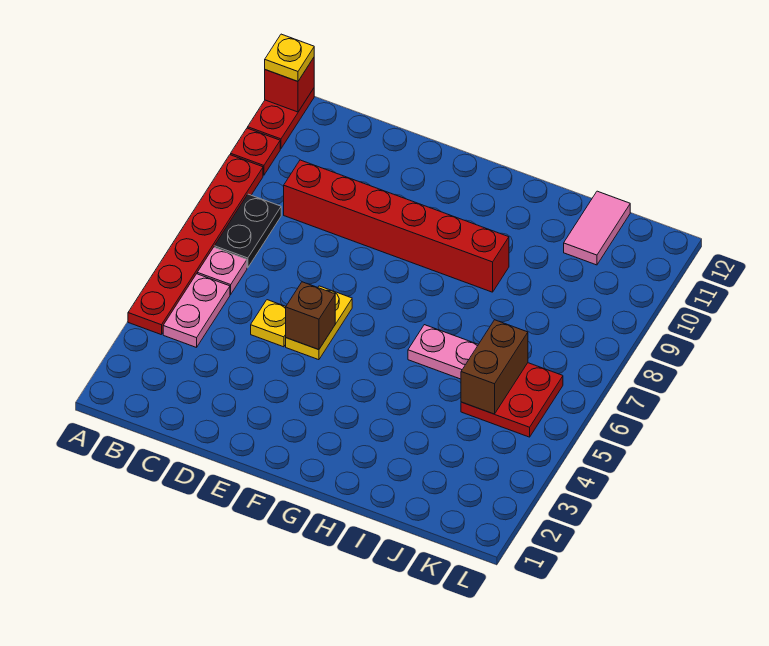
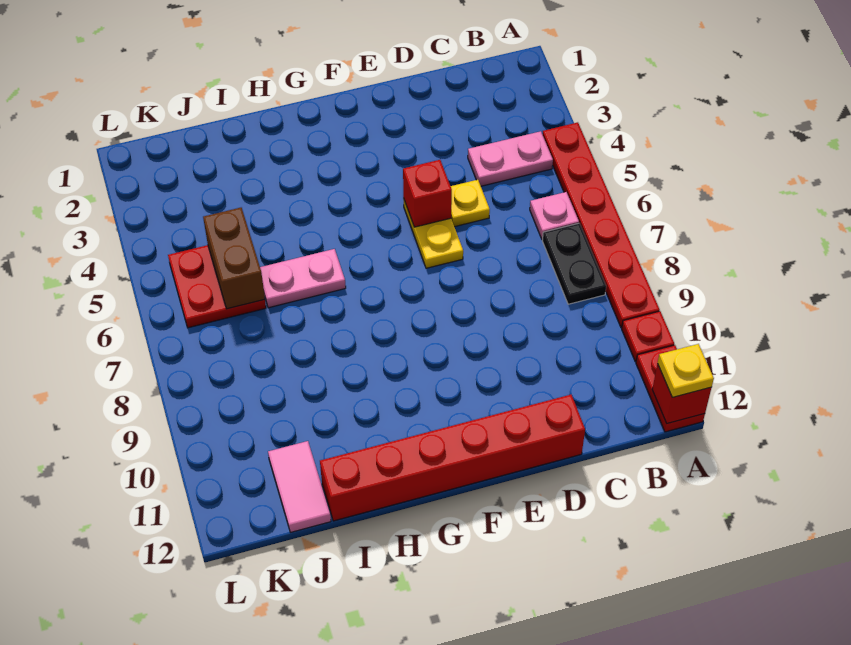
pink plate B4:B5 level 1 -> pink plate B4:C4 level 1
red brick C9:H9 level 1 -> red brick D12:I12 level 1
brown brick E5 level 2 -> red brick E5 level 2

